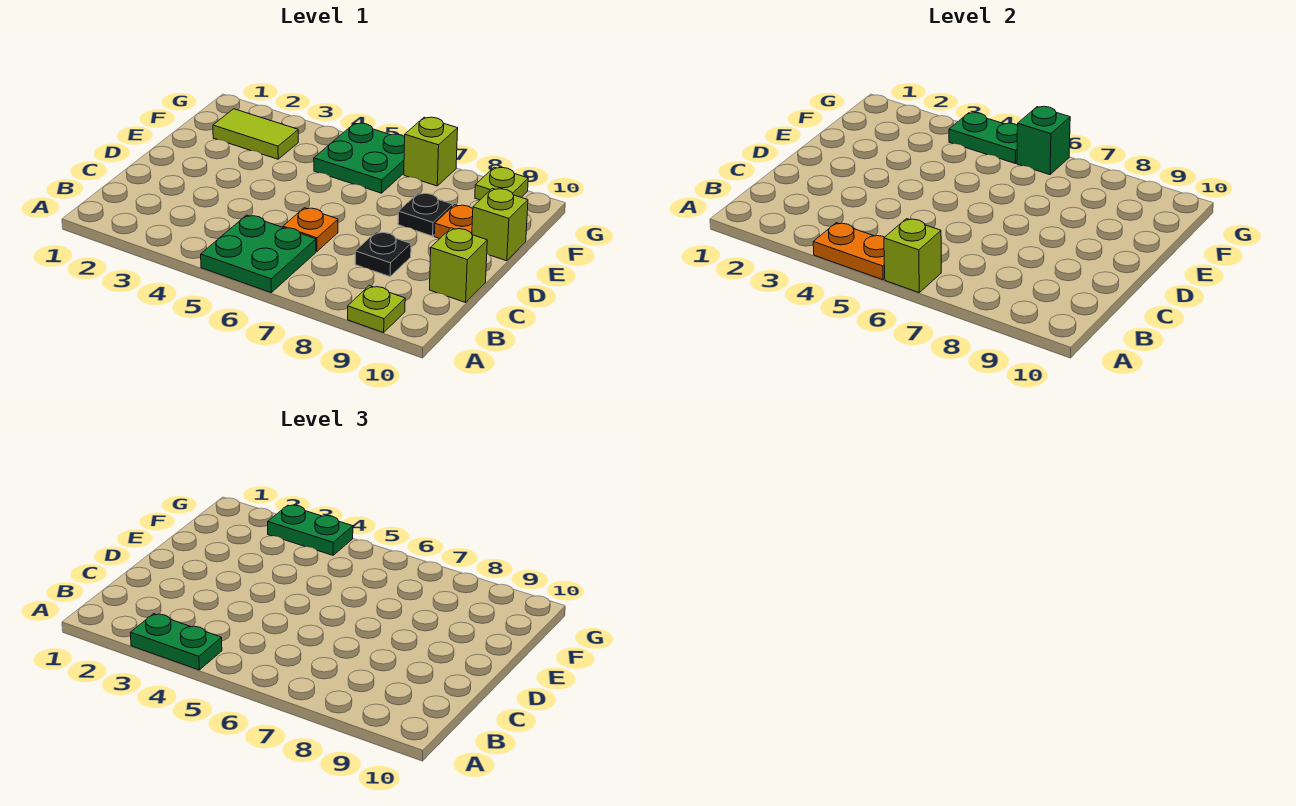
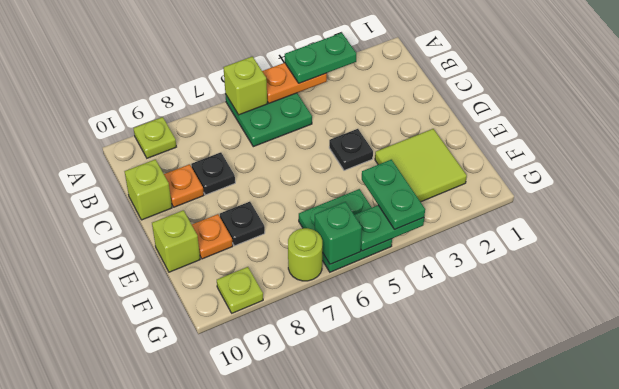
orange plate C6 level 1 -> orange plate C9 level 1
none -> black plate D4 level 1
lime tile F2:F3 level 1 -> lime tile E2:F3 level 1
green plate G3:G4 level 3 -> green plate F4:G4 level 3
lime brick G7 level 1 -> lime round brick G7 level 1

